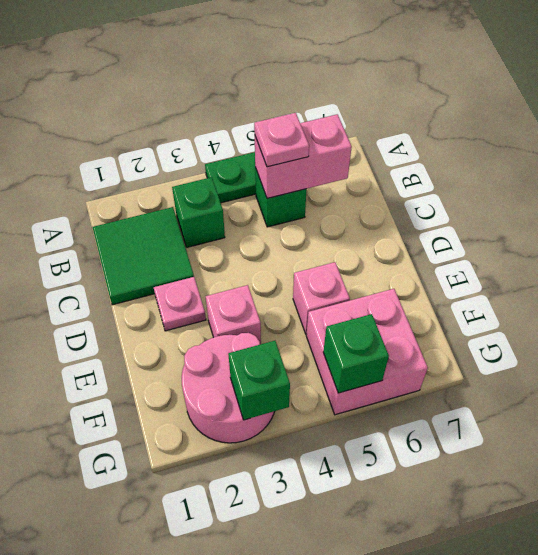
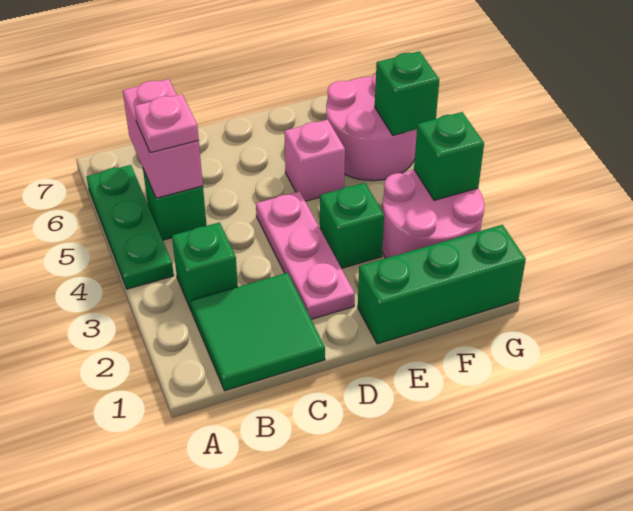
pink plate D2 level 1 -> pink plate D2:D4 level 1
none -> green brick E1:G1 level 1
pink brick E3 level 1 -> green brick E3 level 1
pink brick F5:G6 level 1 -> pink round brick F5:G6 level 1

